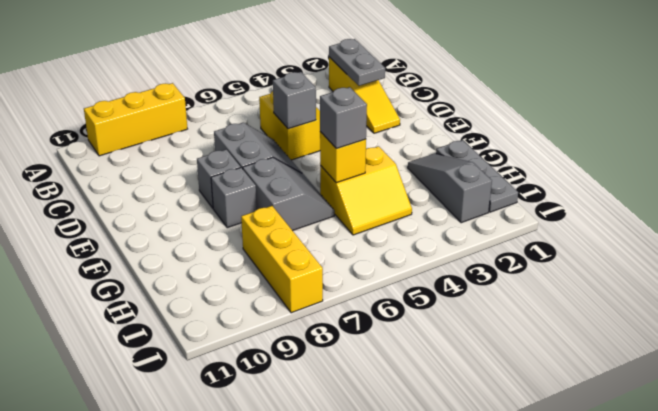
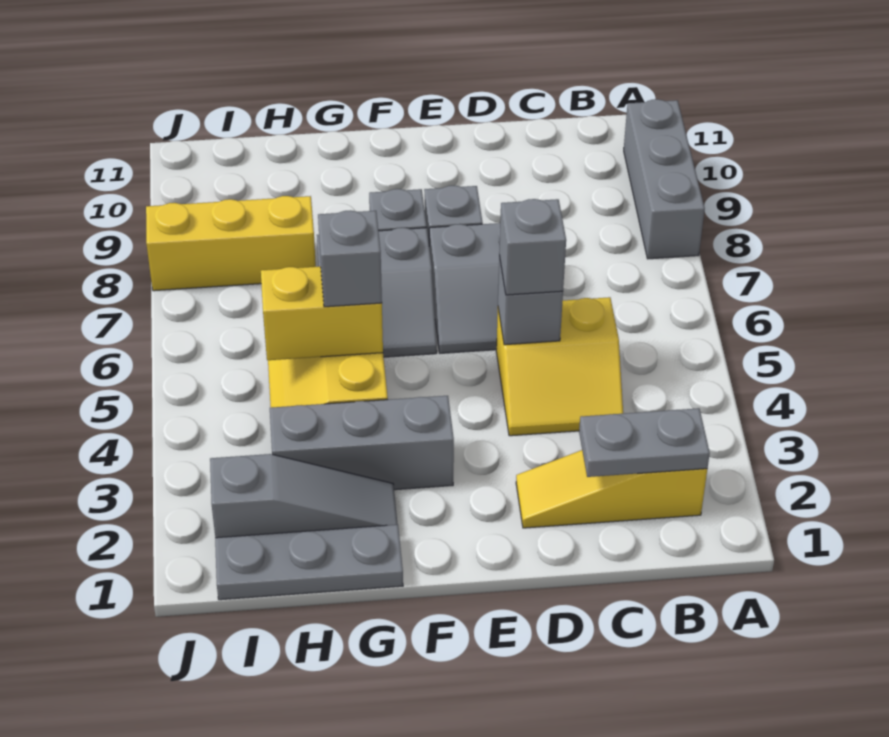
yellow brick A8:A10 level 1 -> grey brick A8:A10 level 1
none -> grey brick D5 level 3
none -> grey brick F3:H3 level 1
yellow brick G5 level 2 -> yellow brick G5:H5 level 2

